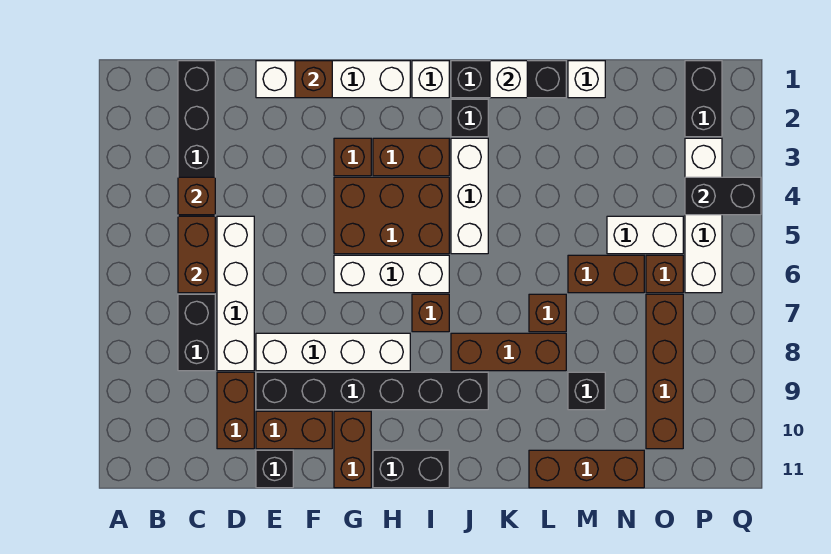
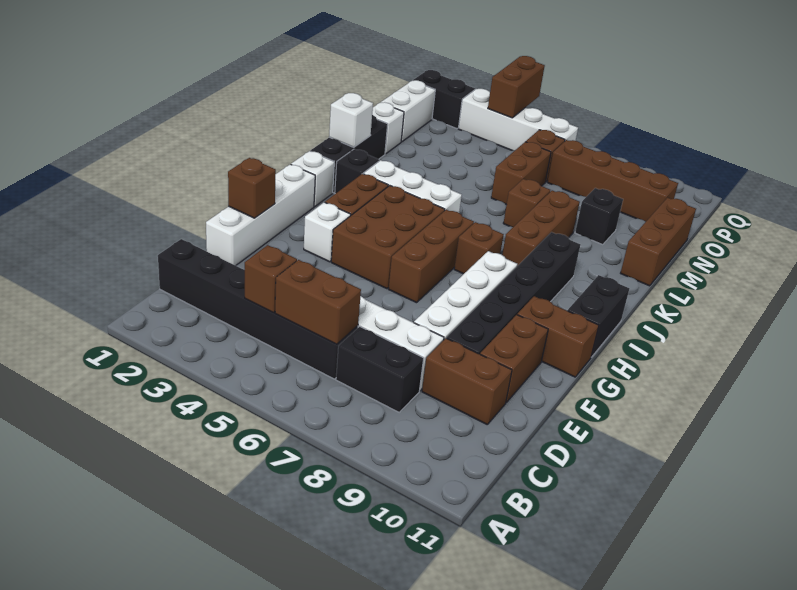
black brick E11 level 1 -> none
brown brick G3 level 1 -> white brick G3 level 1
white brick G6:I6 level 1 -> brown brick G6:I6 level 1
white brick N5:O5 level 1 -> white brick N1:O1 level 1
black brick P4:Q4 level 2 -> brown brick P4:Q4 level 2

